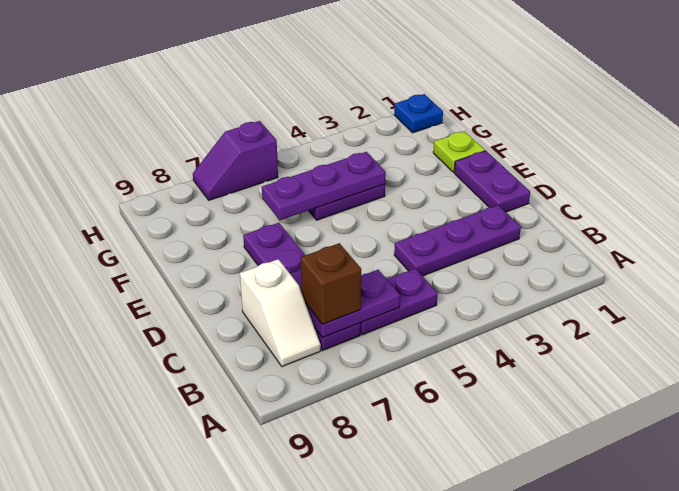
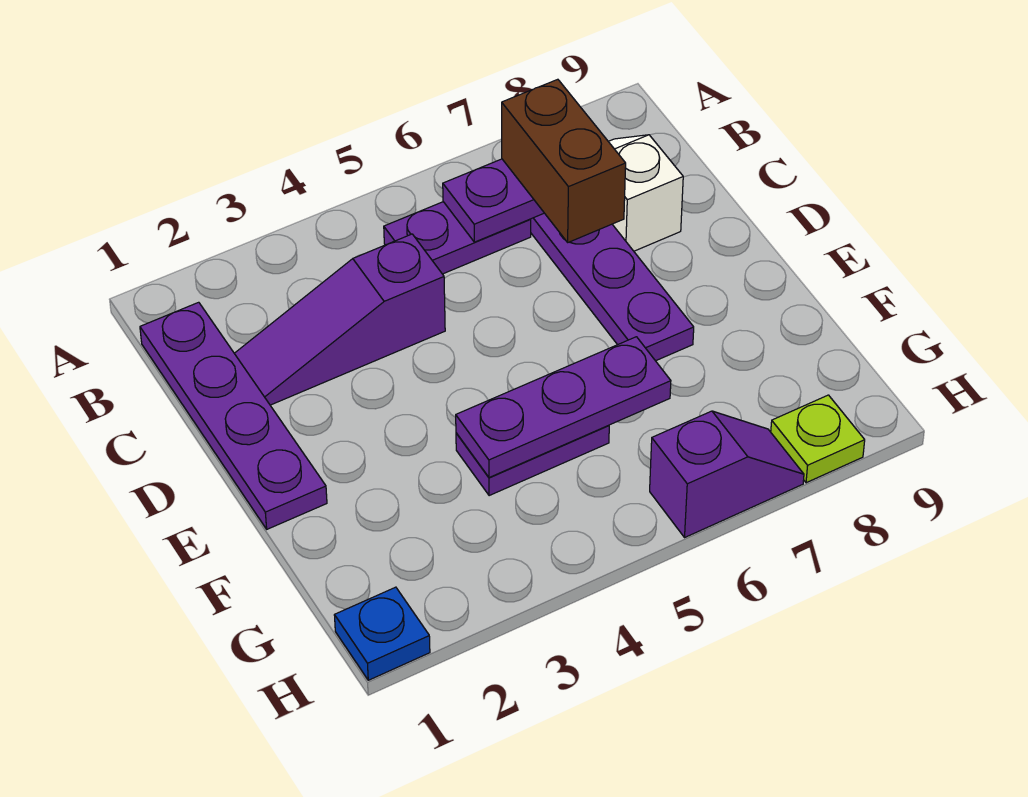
brown brick B7 level 3 -> brown brick B7:C7 level 3
purple plate C2:C4 level 1 -> purple slope C2:C4 level 1 top 4
purple plate D1:E1 level 1 -> purple plate B1:E1 level 1
lime plate F1 level 1 -> lime plate H8 level 1

